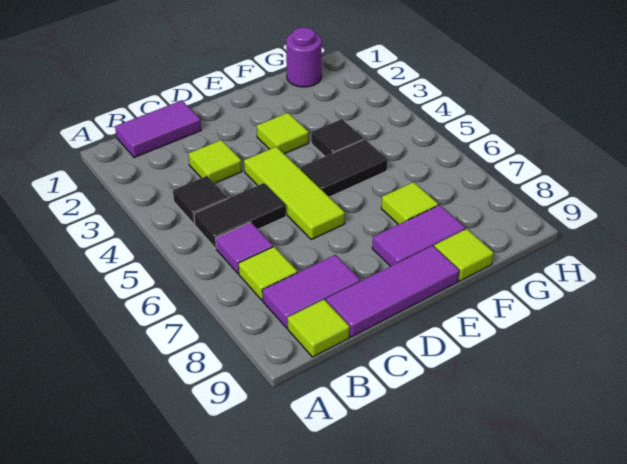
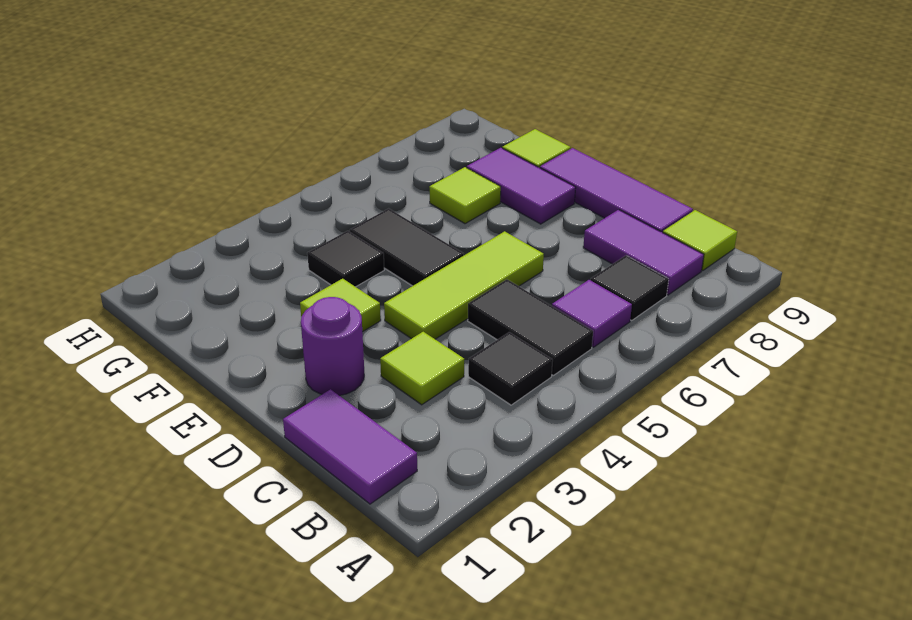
lime tile B7 level 1 -> black tile B7 level 1
purple round brick G1 level 1 -> purple round brick D2 level 1

